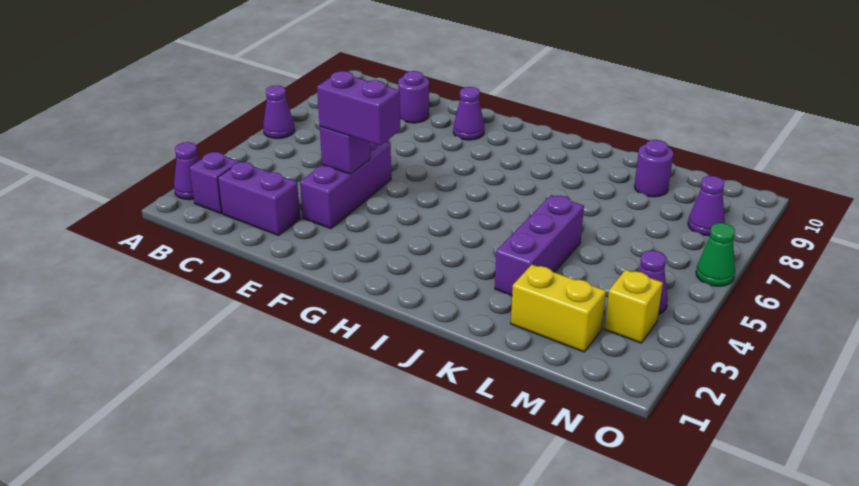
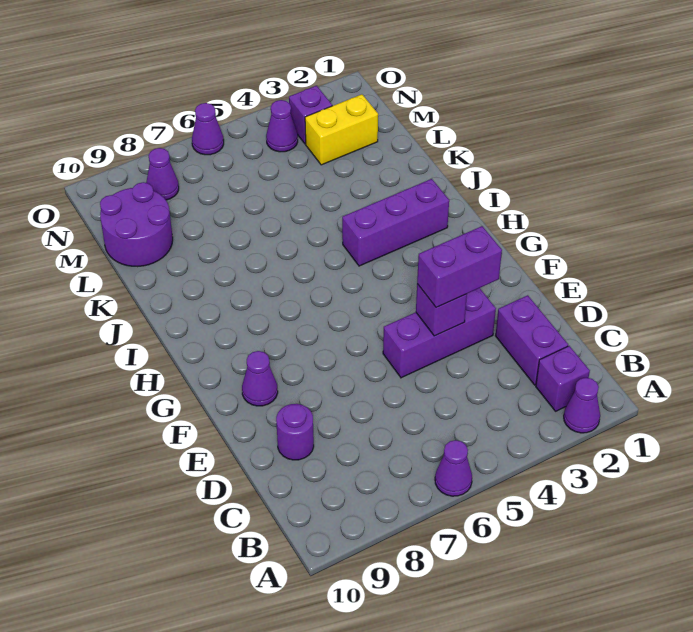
purple brick E4:F4 level 3 -> purple brick E3:E4 level 3
purple brick K3:K5 level 1 -> purple brick I2:I4 level 1
yellow brick L2:M2 level 1 -> yellow brick M2:M3 level 1
purple round brick L9 level 1 -> purple round brick L9:M10 level 1
yellow brick N3 level 1 -> purple brick N3 level 1
green cone O6 level 1 -> purple cone O6 level 1

